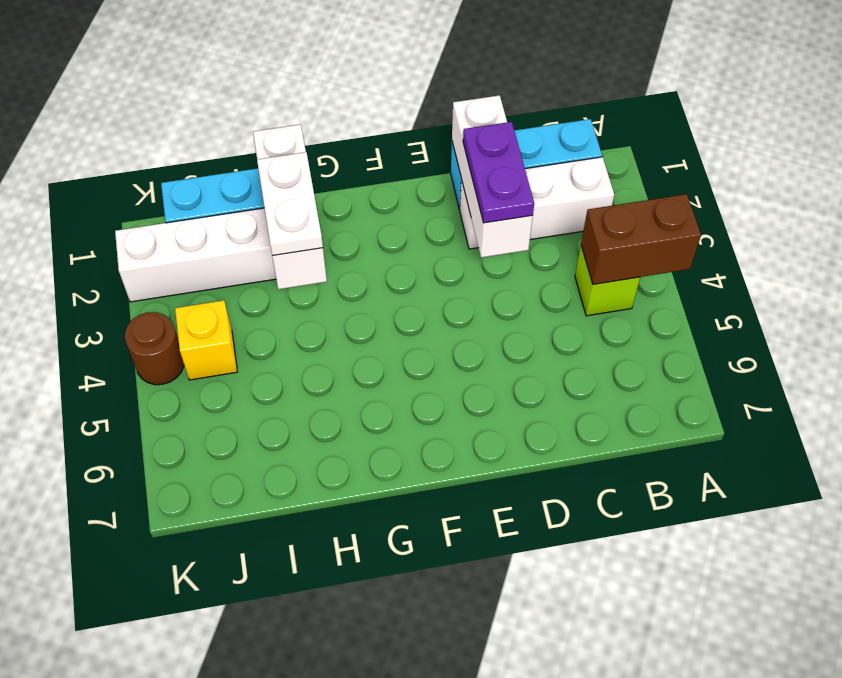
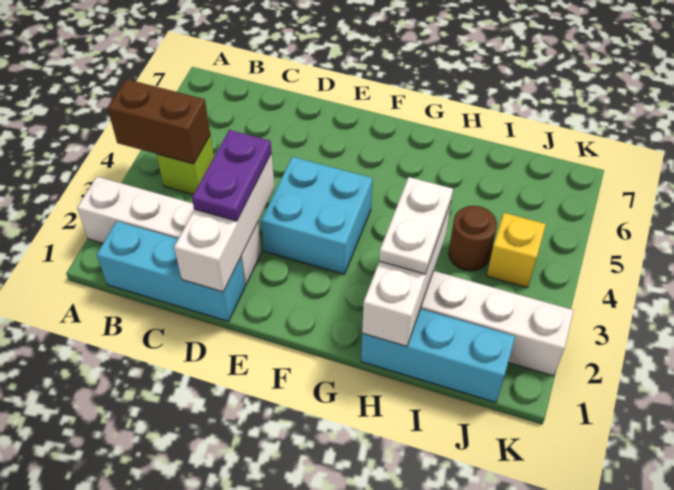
white brick B2:D2 level 1 -> white brick A2:D2 level 1
none -> cyan brick E3:F4 level 1
brown round brick K4 level 1 -> brown round brick I4 level 1

